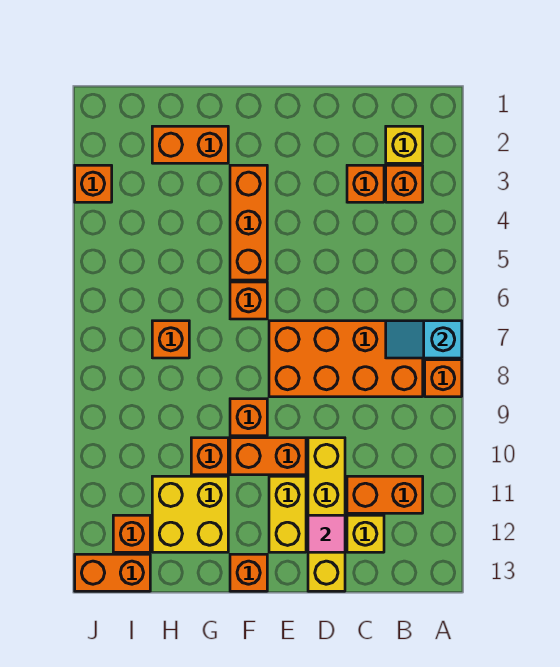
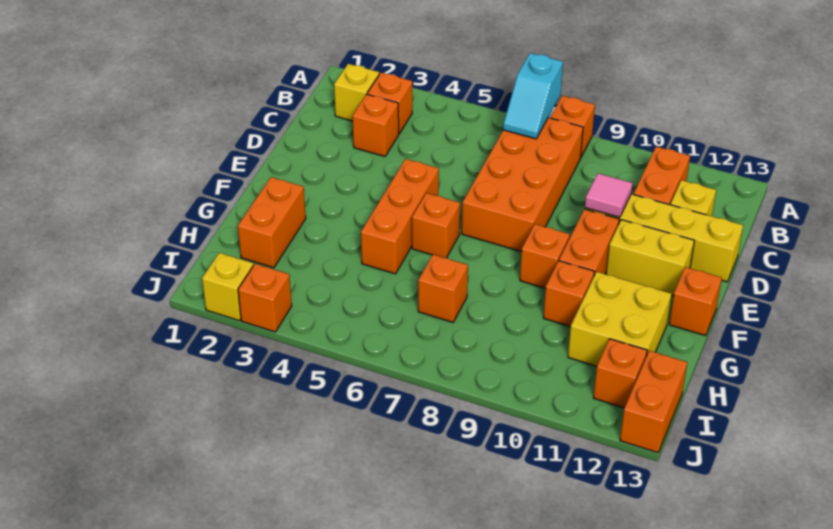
pink tile D12 level 2 -> pink tile D10 level 2
orange brick F3:F5 level 1 -> orange brick E5:G5 level 1
none -> yellow brick J2 level 1

